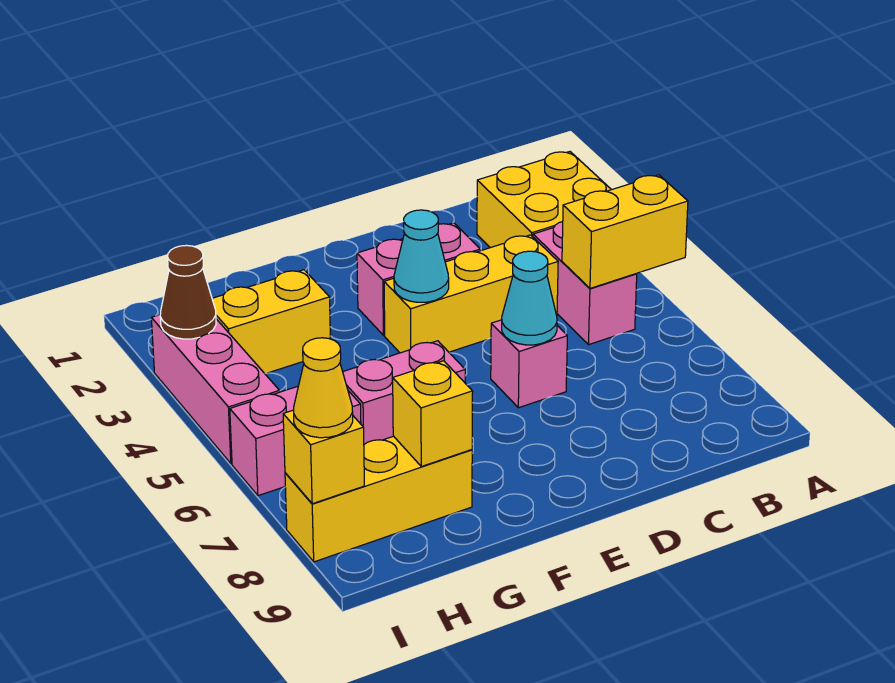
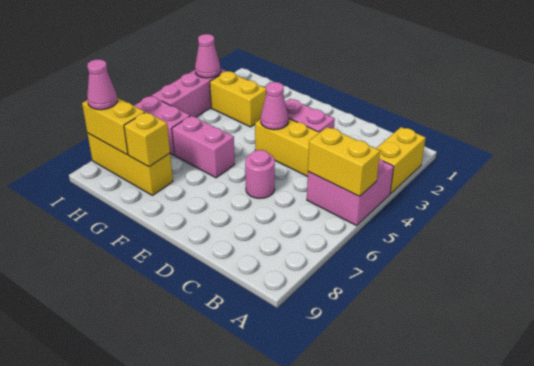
yellow brick A2:B3 level 1 -> yellow brick A2:A3 level 1
pink brick B4:B5 level 1 -> pink brick A4:B5 level 1
pink brick D6 level 1 -> pink round brick D6 level 1
cyan cone D6 level 2 -> none
cyan cone E4 level 2 -> pink cone E4 level 2
brown cone I3 level 2 -> pink cone I3 level 2
yellow brick I8 level 2 -> yellow brick H8:I8 level 2
yellow cone I8 level 3 -> pink cone I8 level 3

